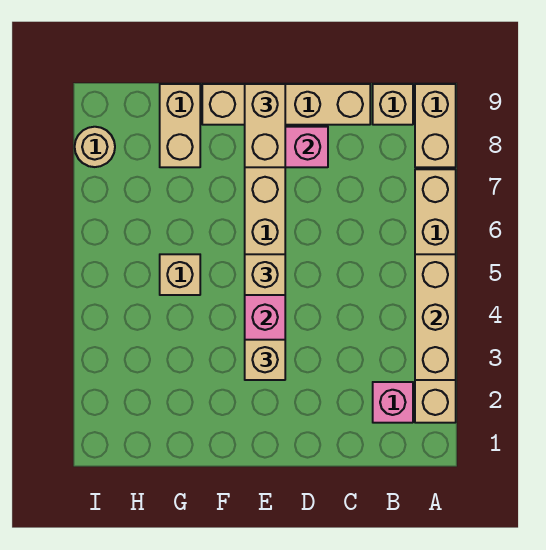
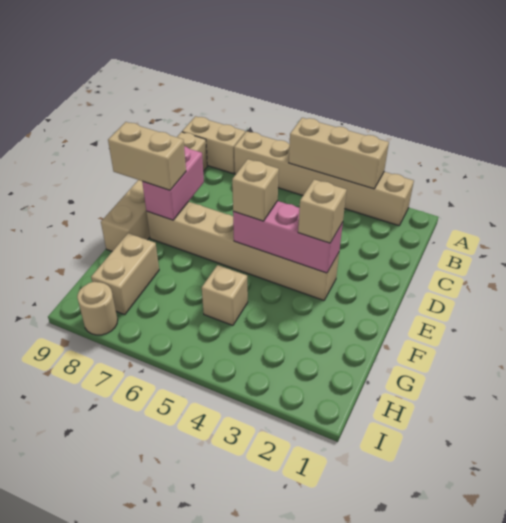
pink brick B2 level 1 -> none
tan brick G8:G9 level 1 -> tan brick G8:H8 level 1

